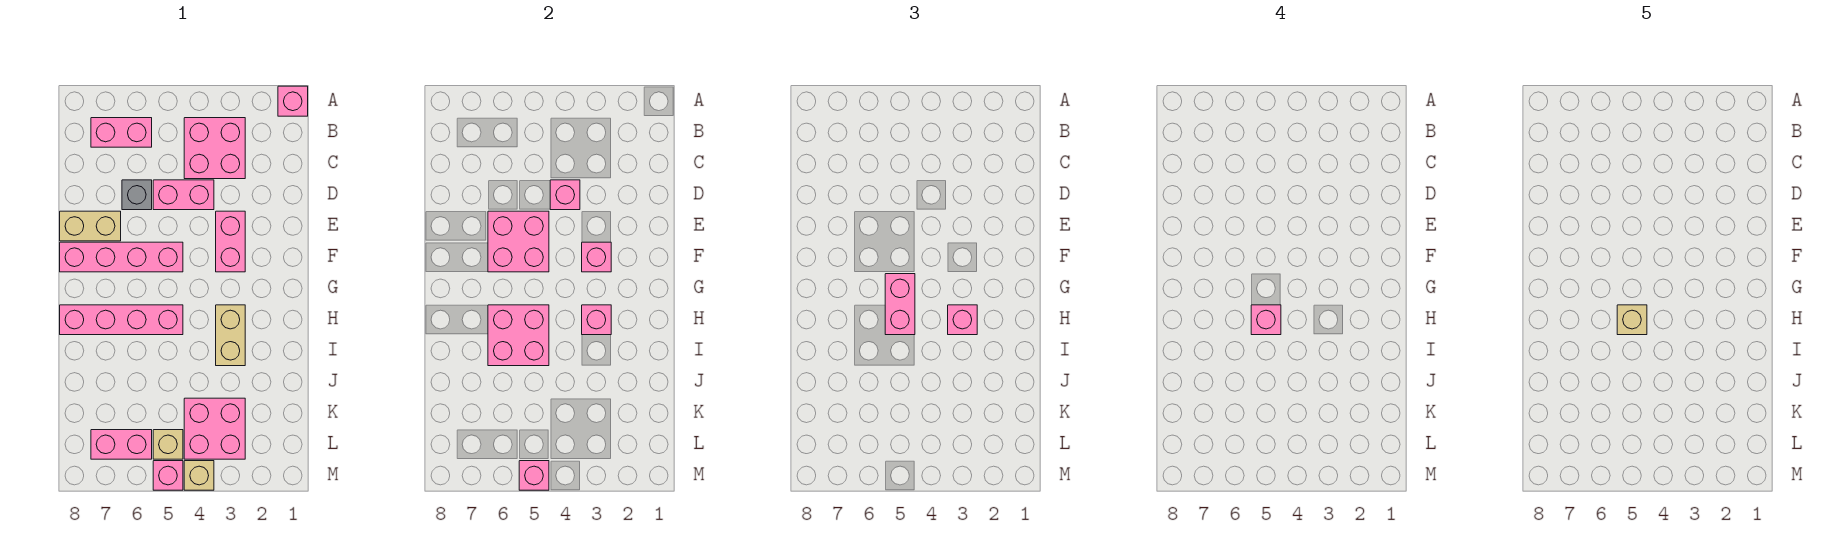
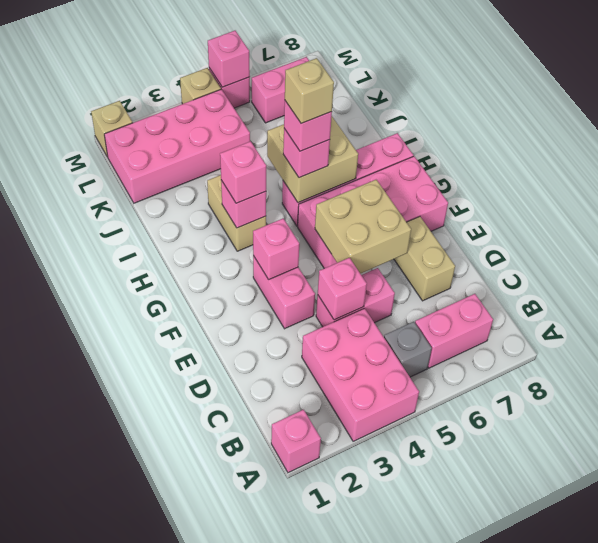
pink brick B3:C4 level 1 -> pink brick A3:C4 level 1
grey brick D6 level 1 -> grey brick B5 level 1
pink brick E5:F6 level 2 -> tan brick E5:F6 level 2
tan brick E7:E8 level 1 -> tan brick D7:E7 level 1
pink brick F5:F8 level 1 -> pink brick F5:G8 level 1
pink brick G5:H5 level 3 -> pink brick H5 level 3
pink brick H5:I6 level 2 -> tan brick H5:I6 level 2
pink brick K3:L4 level 1 -> pink brick K1:L4 level 1
tan brick L5 level 1 -> tan brick M1 level 1

